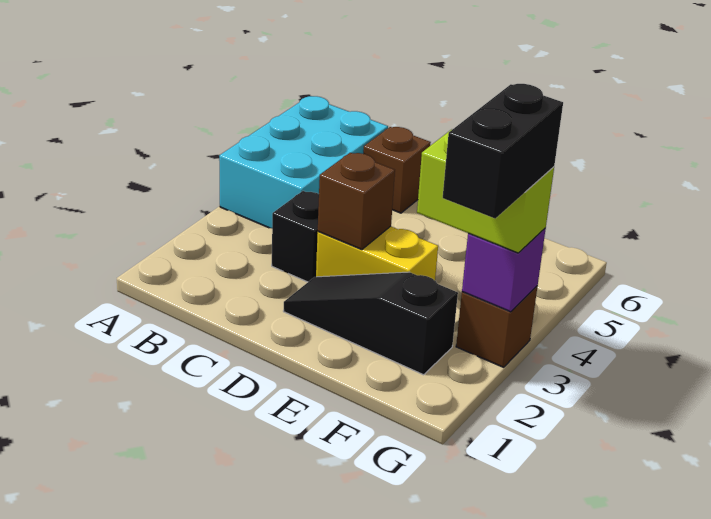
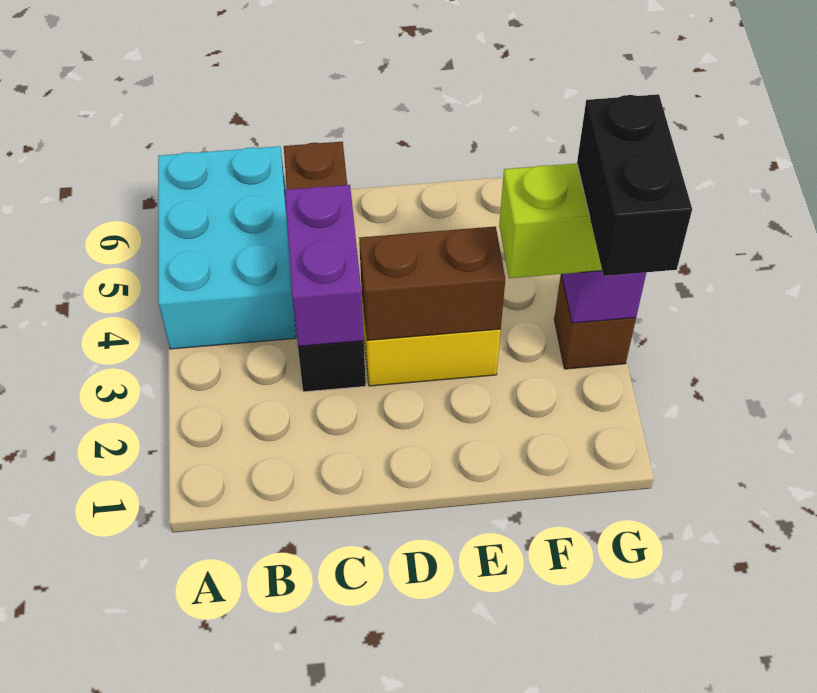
none -> purple brick C3:C4 level 2
black slope D2:F2 level 1 top F -> none
brown brick D3 level 2 -> brown brick D3:E3 level 2

